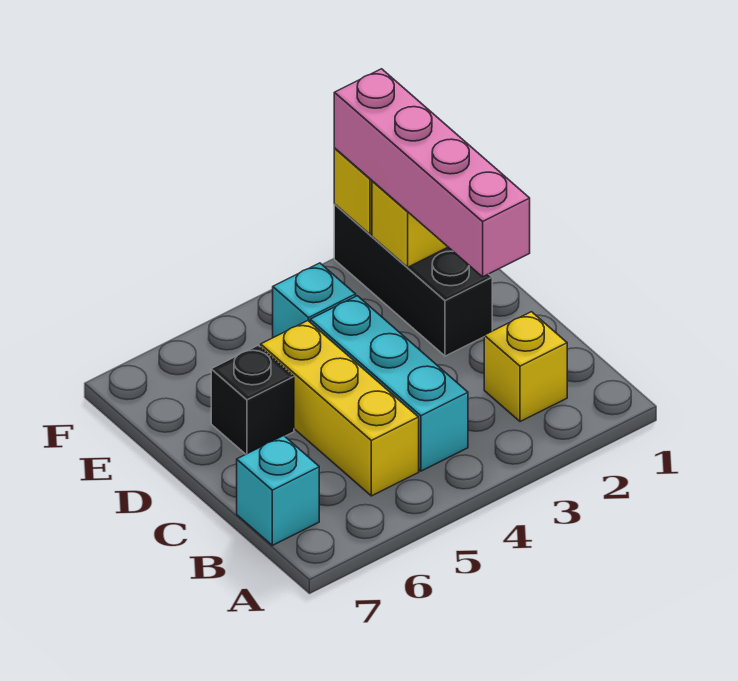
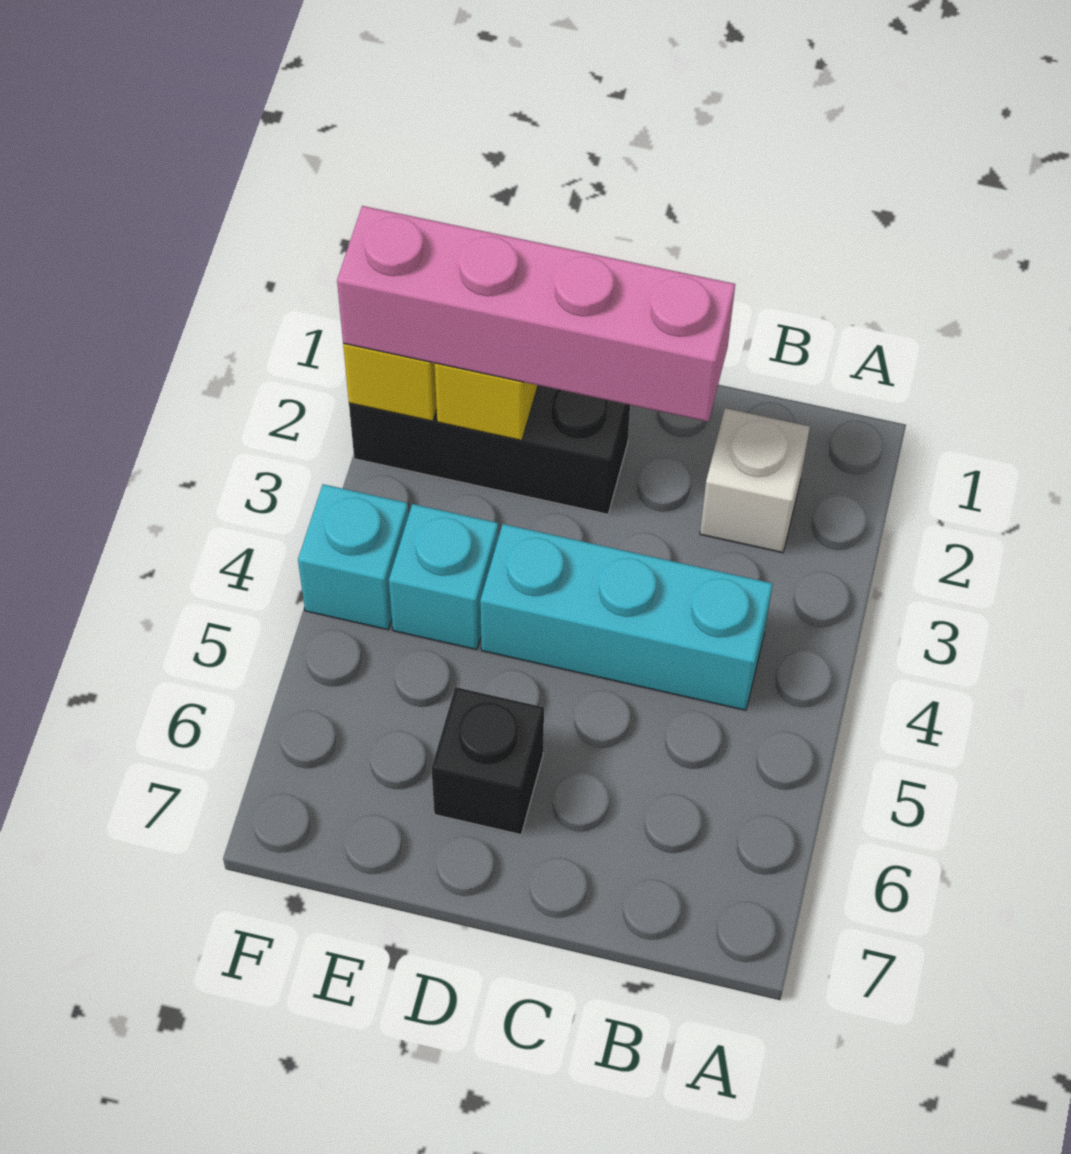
yellow brick B2 level 1 -> white brick B2 level 1
yellow brick B5:D5 level 1 -> none
cyan brick B7 level 1 -> cyan brick F4 level 1

